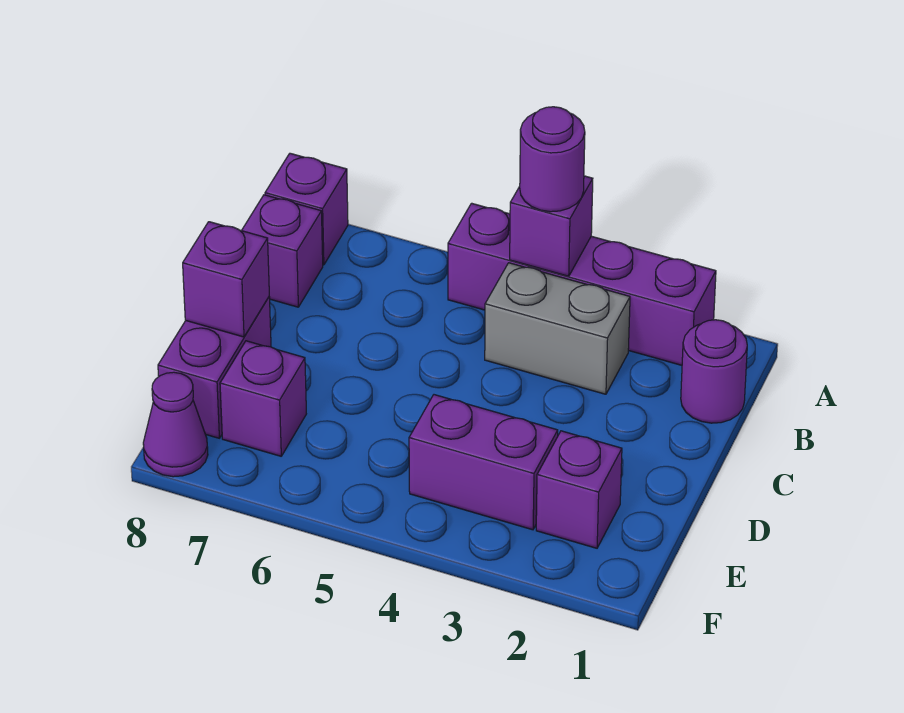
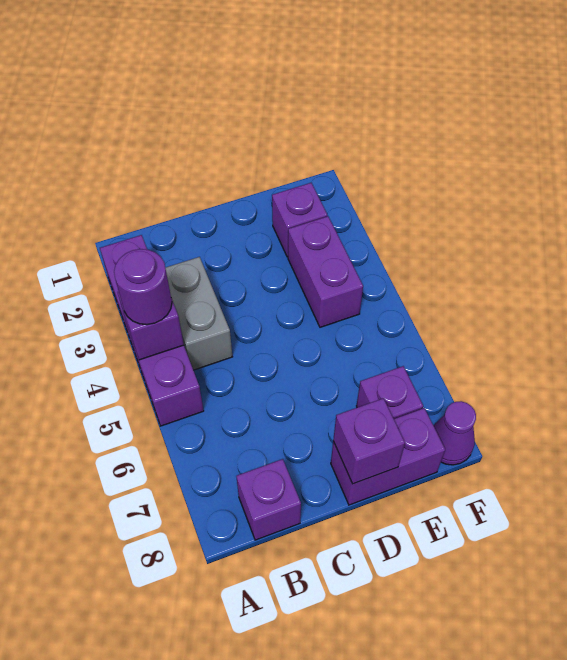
purple brick A8 level 1 -> none
purple round brick B1 level 1 -> none

